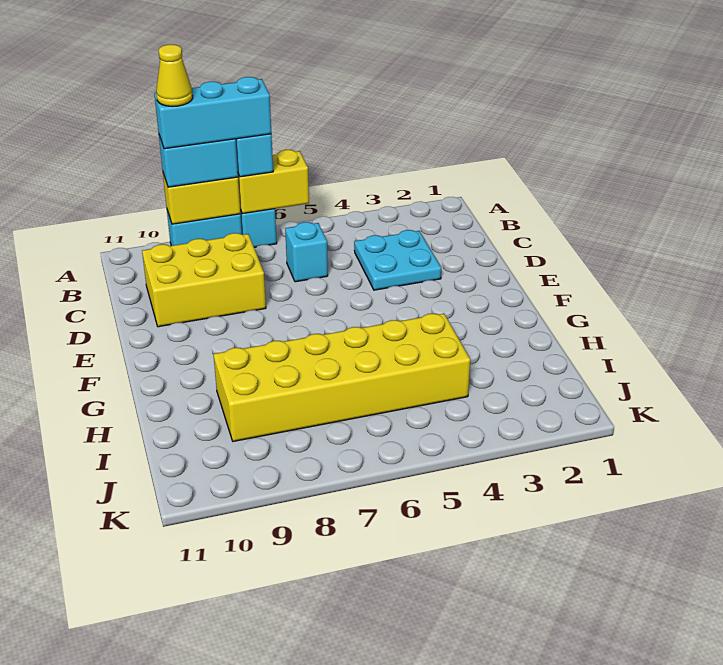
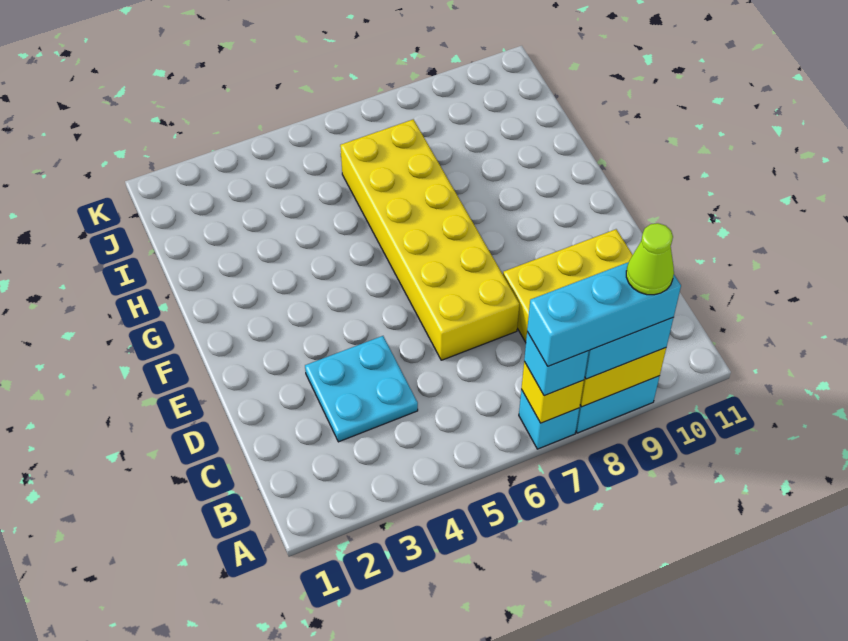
yellow brick A6:A7 level 2 -> yellow brick A7 level 2
yellow cone A9 level 5 -> lime cone A9 level 5
cyan brick C6 level 1 -> none
yellow brick H4:I9 level 1 -> yellow brick D6:I7 level 1

